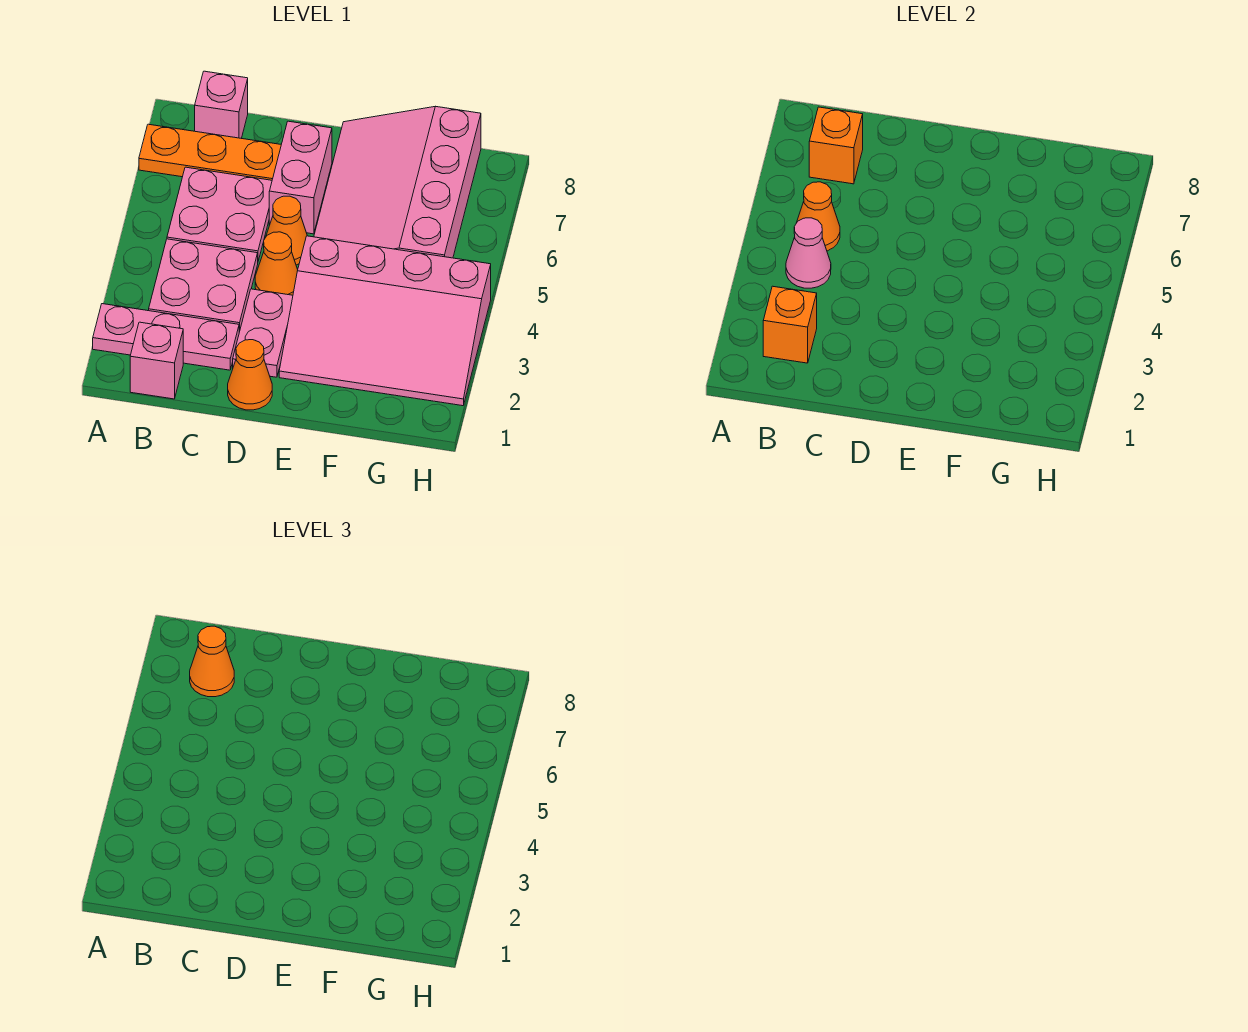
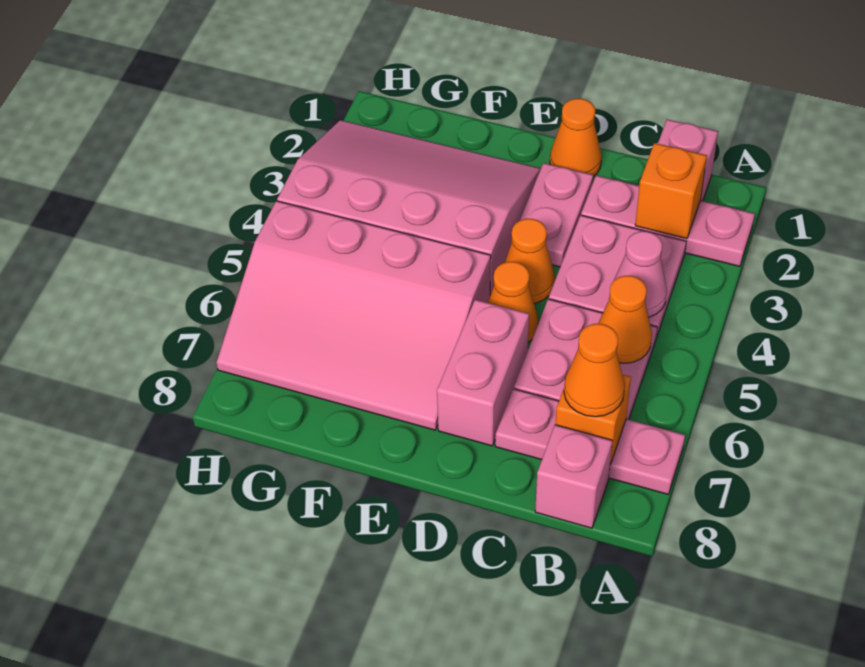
orange plate A7:C7 level 1 -> pink plate A7:C7 level 1
pink slope E5:G8 level 1 top G -> pink slope E5:H7 level 1 top 5

